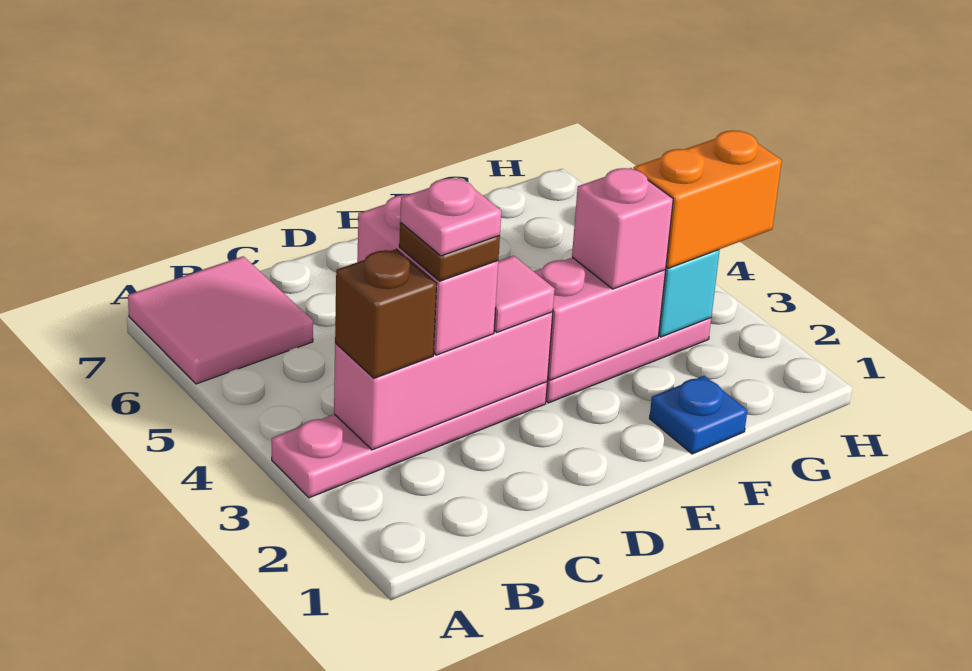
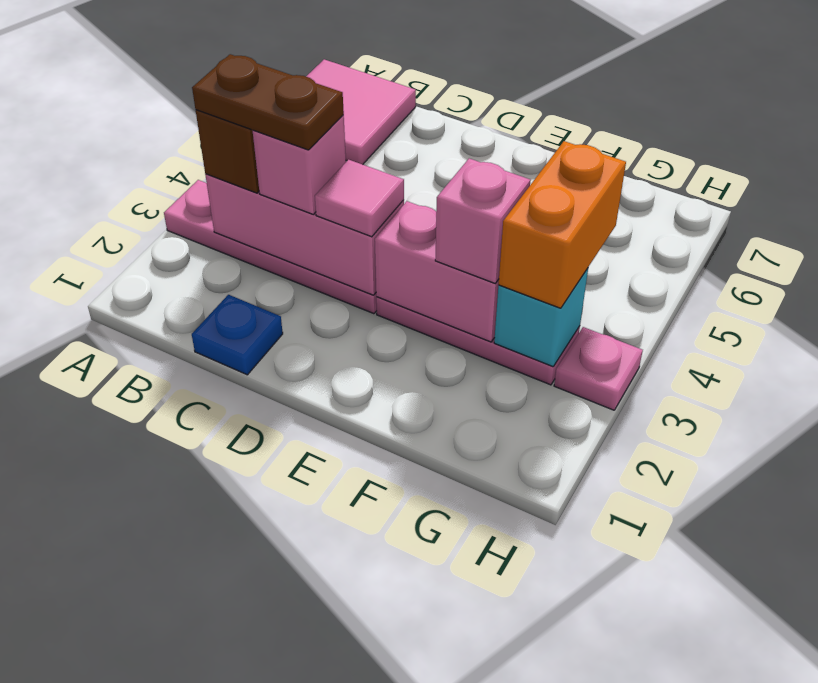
pink brick C3:C4 level 3 -> pink brick C3 level 3
brown plate C3 level 4 -> brown plate B3:C3 level 4
pink plate C3 level 5 -> pink plate H3 level 1
blue plate F1 level 1 -> blue plate C1 level 1
orange brick G3:H3 level 3 -> orange brick G3:G4 level 3

